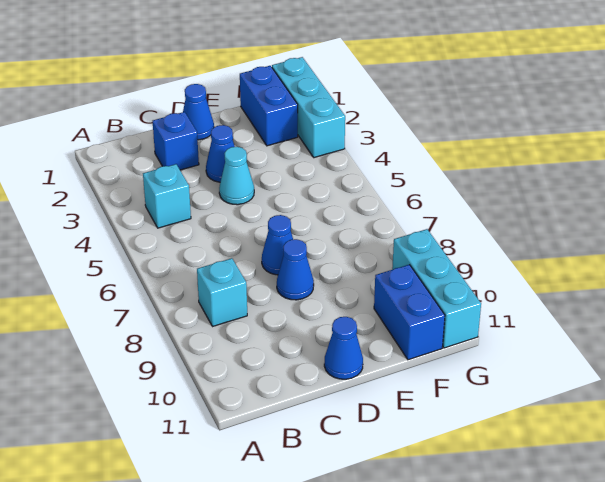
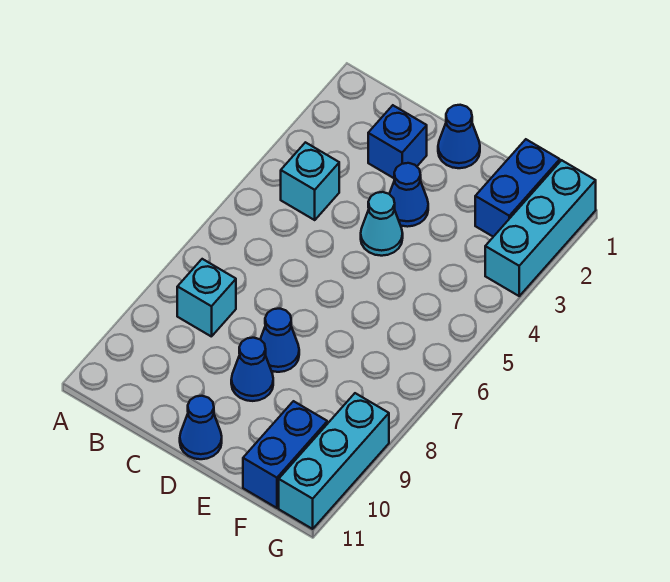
blue cone D7 level 1 -> blue cone D9 level 1

